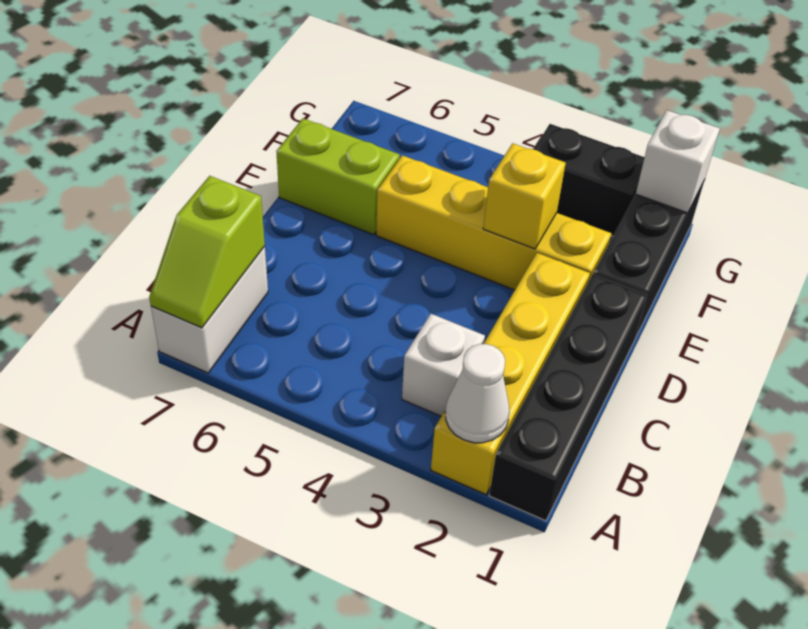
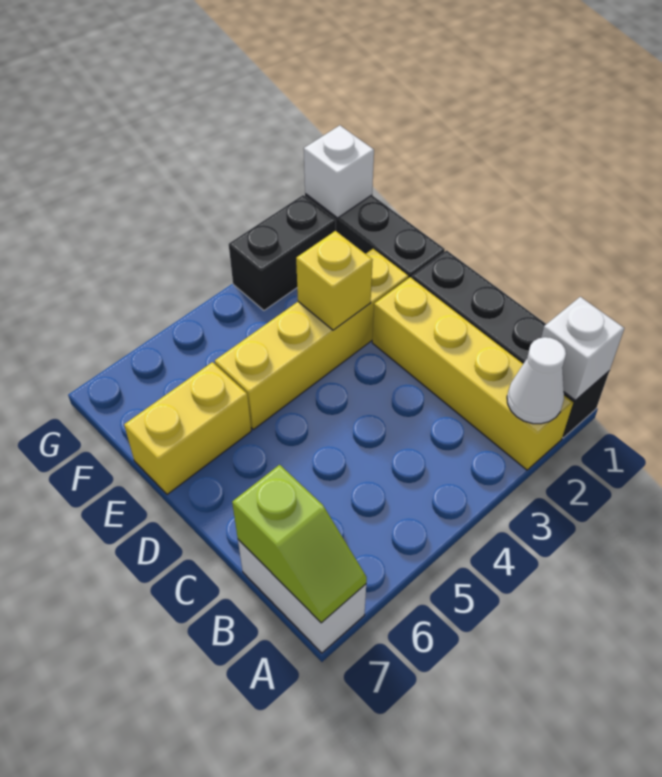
white brick B3 level 1 -> white brick A1 level 2
lime brick E6:E7 level 1 -> yellow brick E6:E7 level 1

